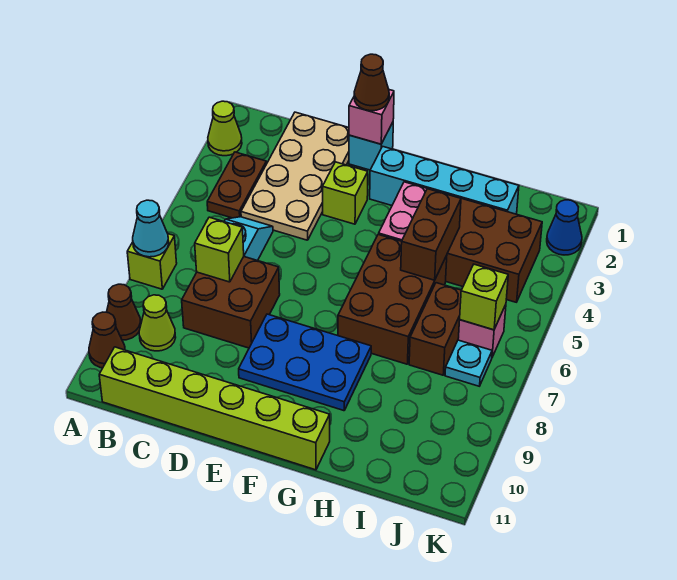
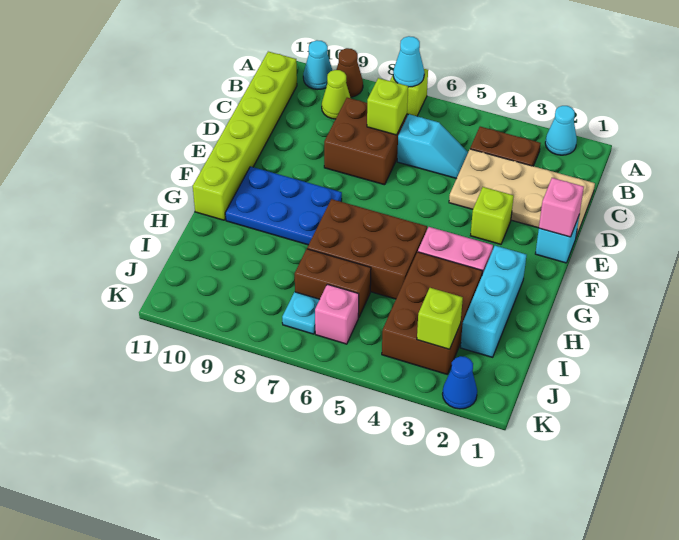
lime cone A2 level 1 -> cyan cone A2 level 1
brown cone A10 level 1 -> cyan cone A10 level 1
brown cone E1 level 3 -> none
blue plate E8:G9 level 1 -> blue plate F8:G10 level 1
cyan brick F2:I2 level 1 -> cyan brick G2:I2 level 1
brown brick H4:H5 level 2 -> none
lime brick J6 level 2 -> lime brick J3 level 2

